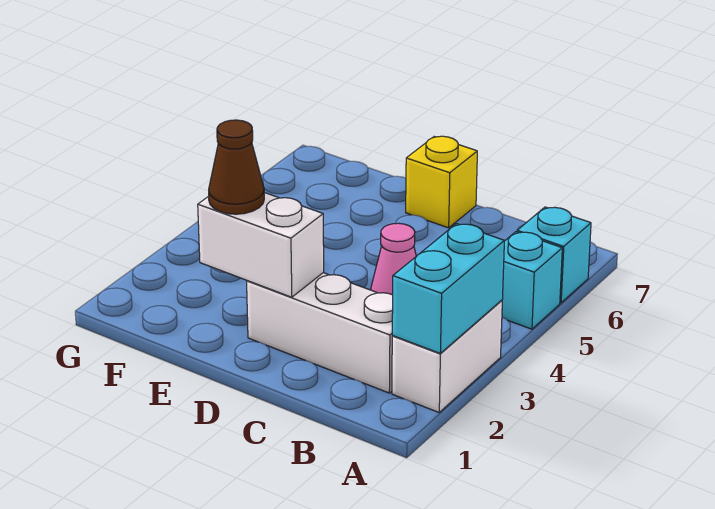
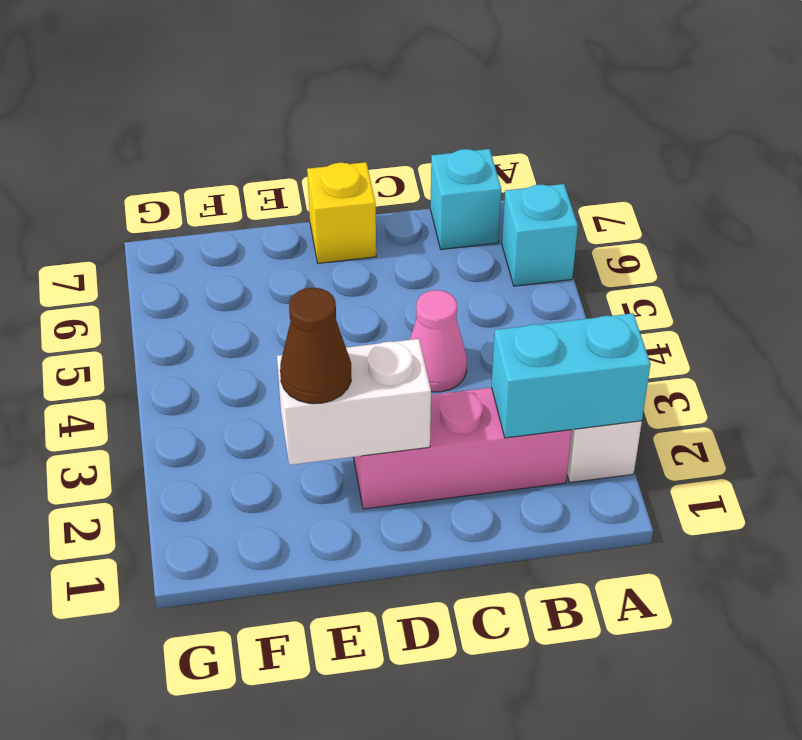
cyan brick A2:A3 level 2 -> cyan brick A2:B2 level 2
cyan brick A5 level 1 -> cyan brick B7 level 1
white brick B2:D2 level 1 -> pink brick B2:D2 level 1

